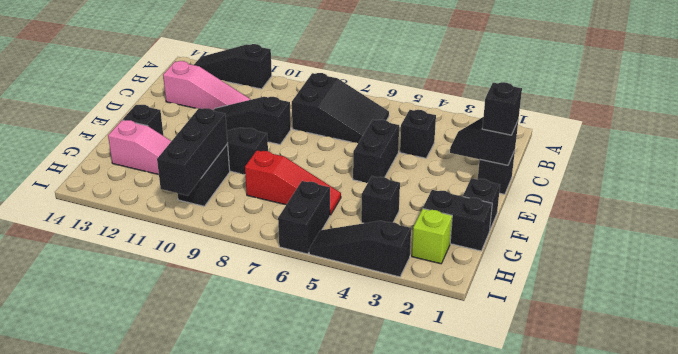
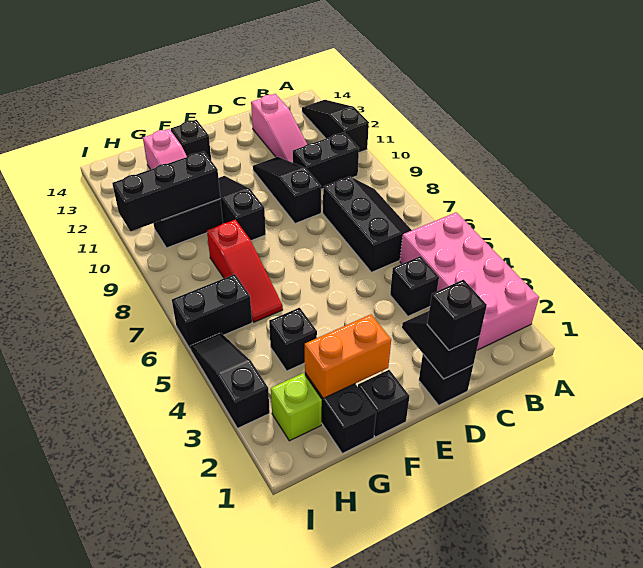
none -> pink brick A2:B5 level 1
black slope B6:C8 level 1 top 8 -> black slope B6:C8 level 1 top C
black brick D5:E5 level 1 -> black brick B10:C10 level 1
none -> orange brick F2:G2 level 2

